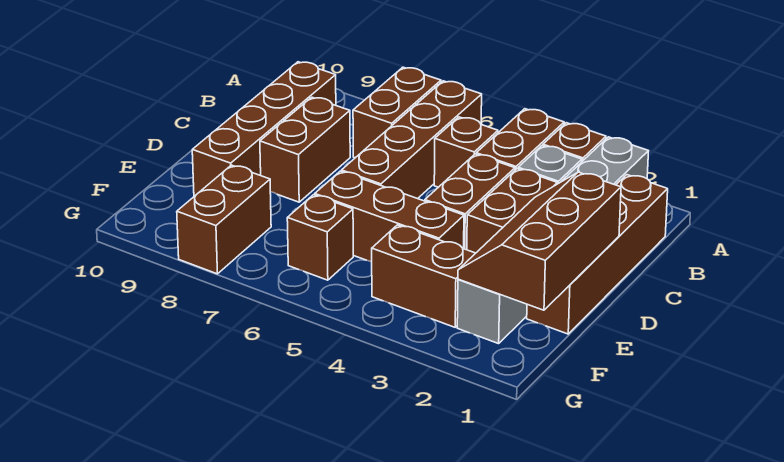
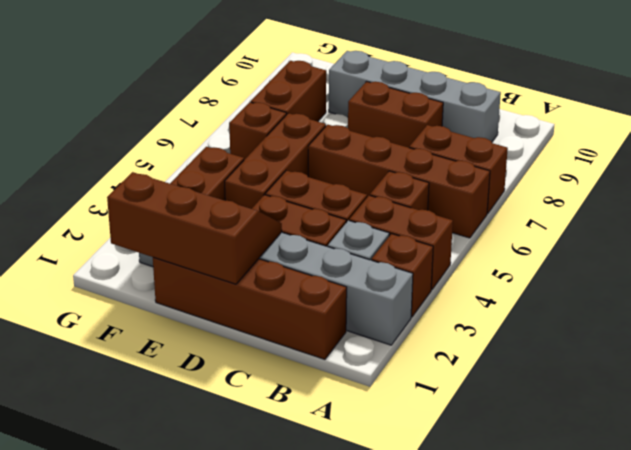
brown brick B9:E9 level 1 -> grey brick B9:E9 level 1
brown brick F8:G8 level 1 -> brown brick F7:F8 level 1

